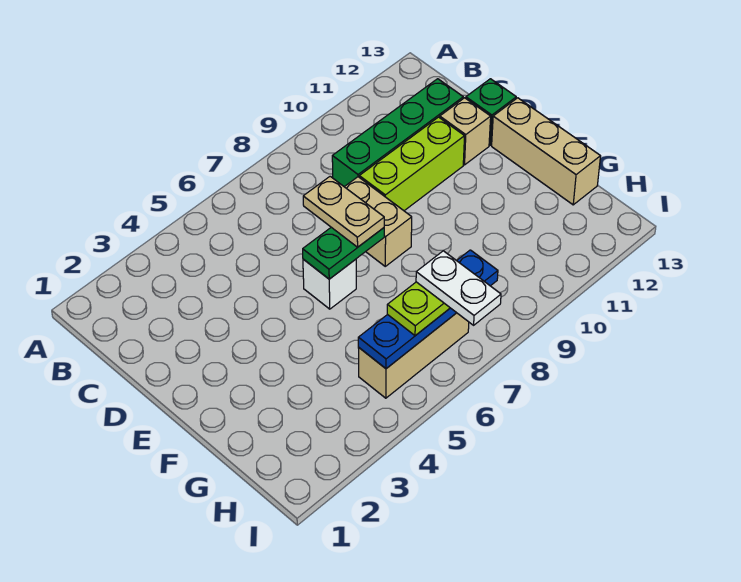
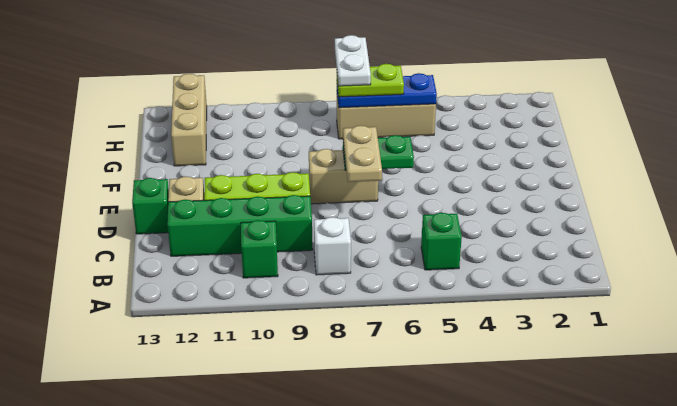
none -> green brick B5 level 1
none -> green brick B10 level 1
tan brick D8:E8 level 1 -> tan brick E7:E8 level 1
white brick E6 level 1 -> white brick B8 level 1
tan brick E13:G13 level 1 -> tan brick G12:I12 level 1
blue plate H5:H8 level 2 -> blue plate H5:H7 level 2

